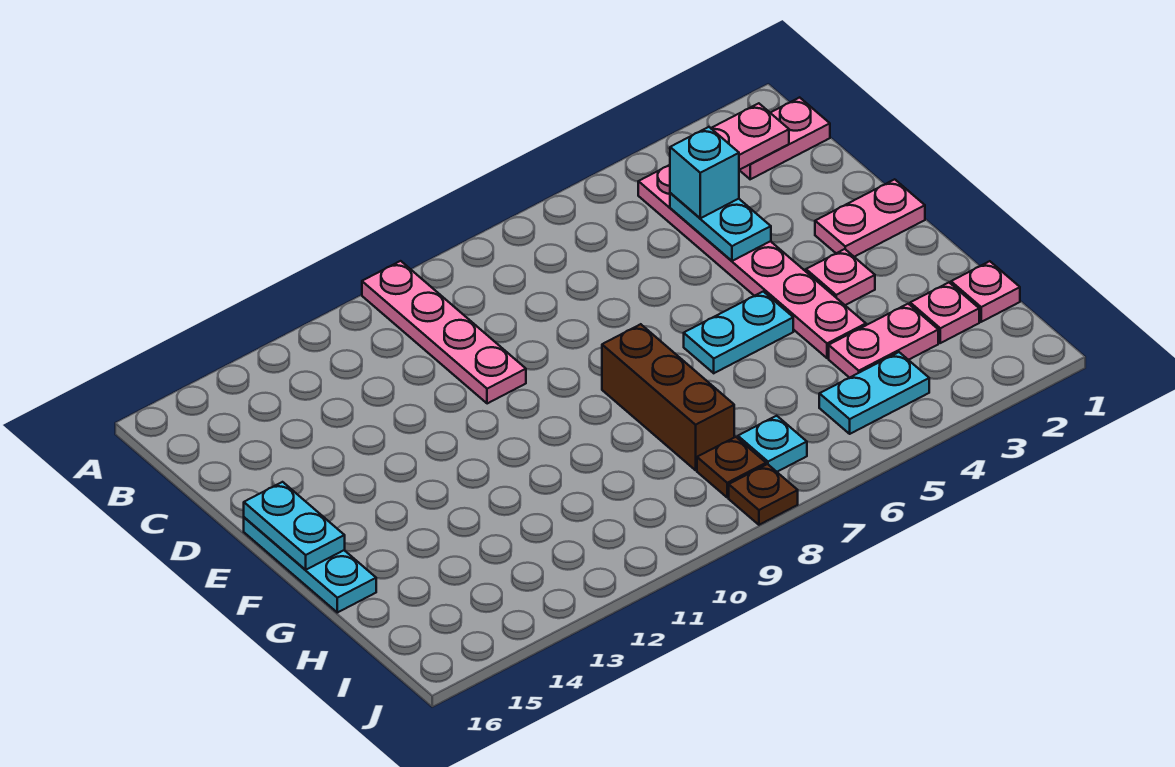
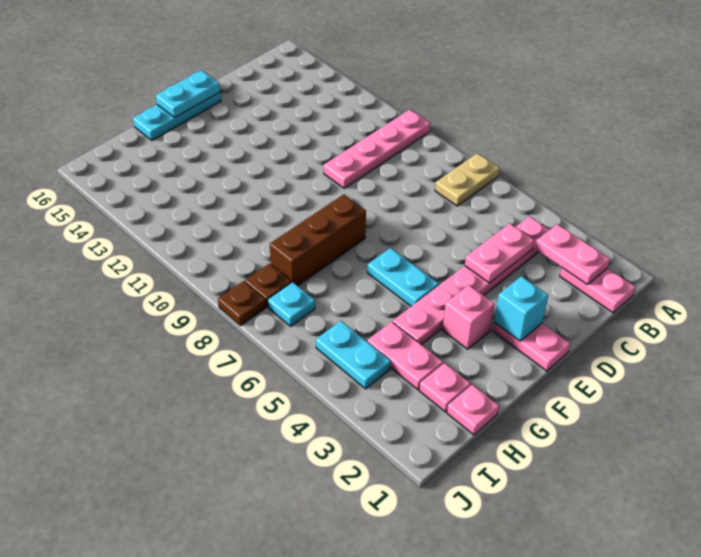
none -> tan plate A7:B7 level 1
cyan plate C4:D4 level 2 -> pink plate C4:D4 level 2
cyan brick C4 level 3 -> cyan brick E2 level 2
pink plate F3 level 1 -> pink brick F3 level 1

